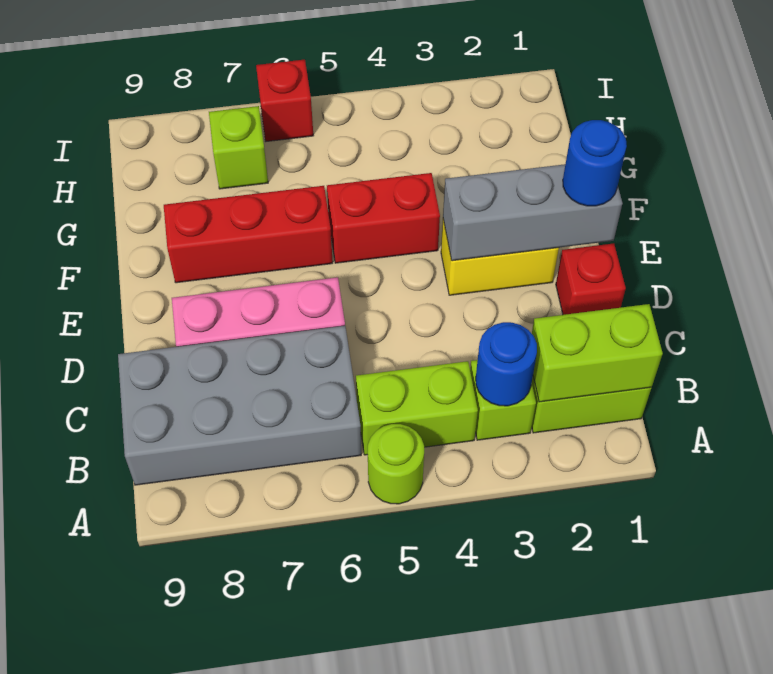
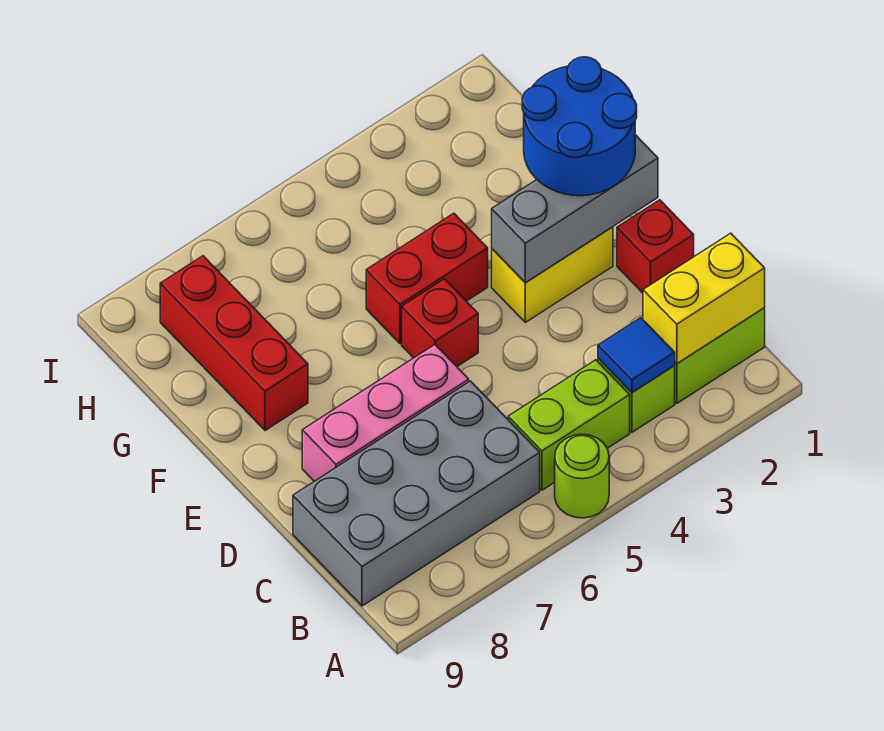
lime brick B1:B2 level 2 -> yellow brick B1:B2 level 2
blue round brick B3 level 2 -> blue tile B3 level 2
blue round brick E1 level 3 -> blue round brick E1:F2 level 3
red brick F6:F8 level 1 -> red brick F8:H8 level 1
lime brick H7 level 1 -> none
red brick I6 level 1 -> red brick E5 level 1

